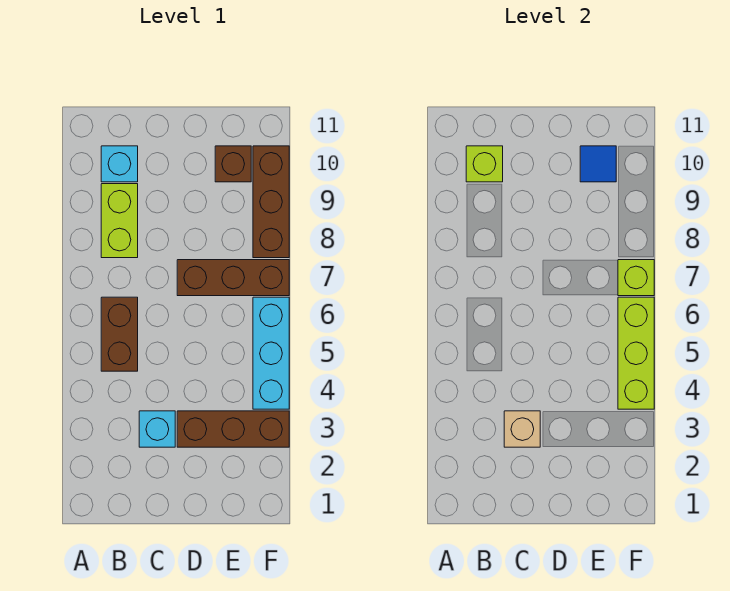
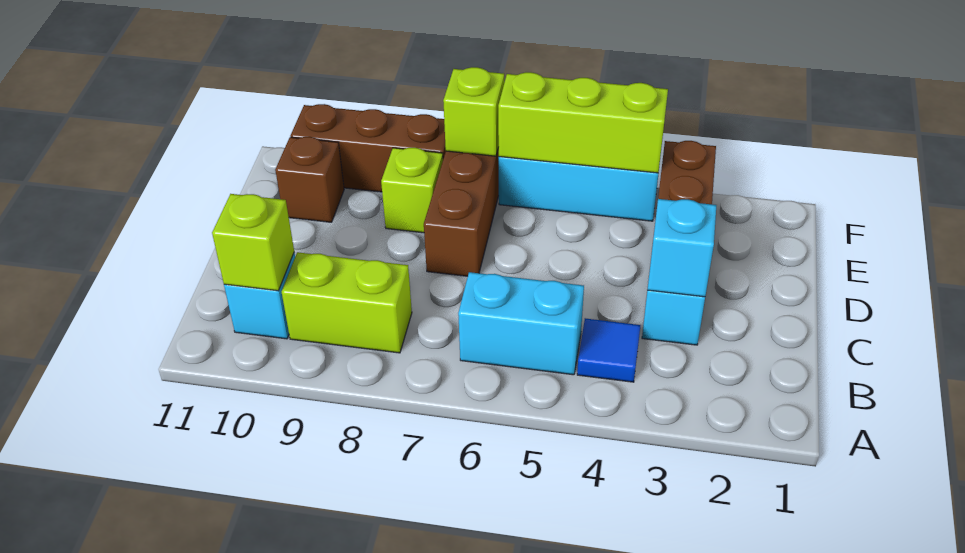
brown brick B5:B6 level 1 -> cyan brick B5:B6 level 1
tan brick C3 level 2 -> cyan brick C3 level 2
none -> lime brick E8 level 1
blue tile E10 level 2 -> blue tile B4 level 1

